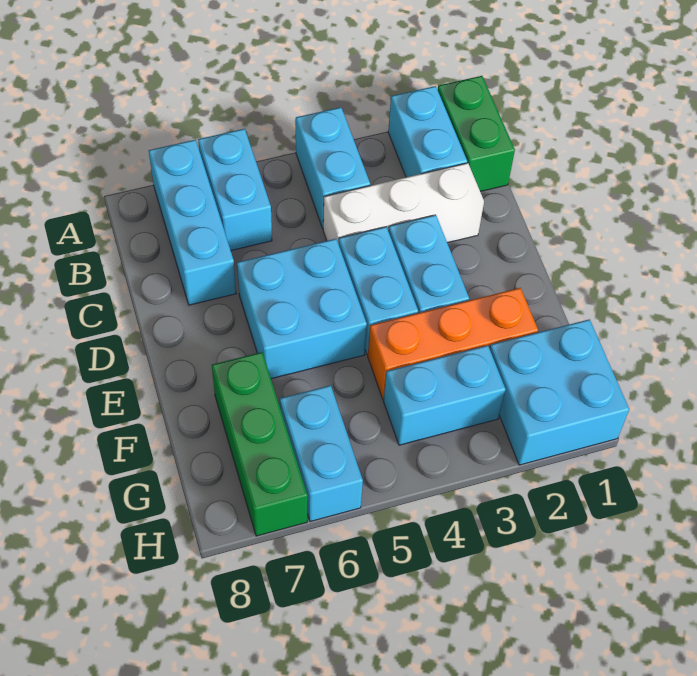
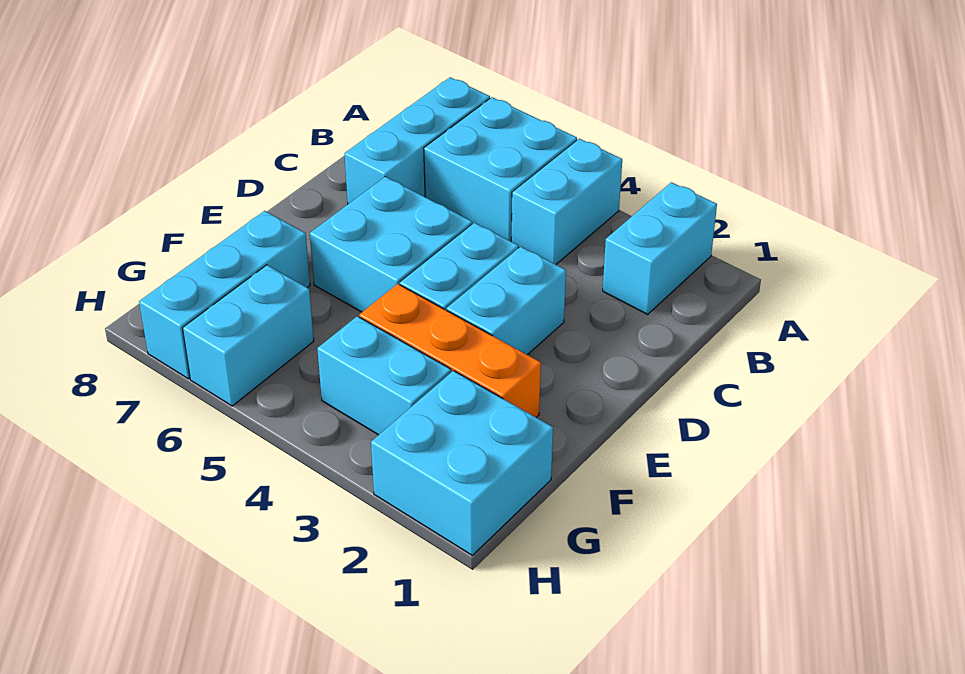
green brick A1:B1 level 1 -> none
cyan brick A6:B6 level 1 -> cyan brick A5:B6 level 1
white brick C2:C4 level 1 -> none
green brick F7:H7 level 1 -> cyan brick F7:H7 level 1

